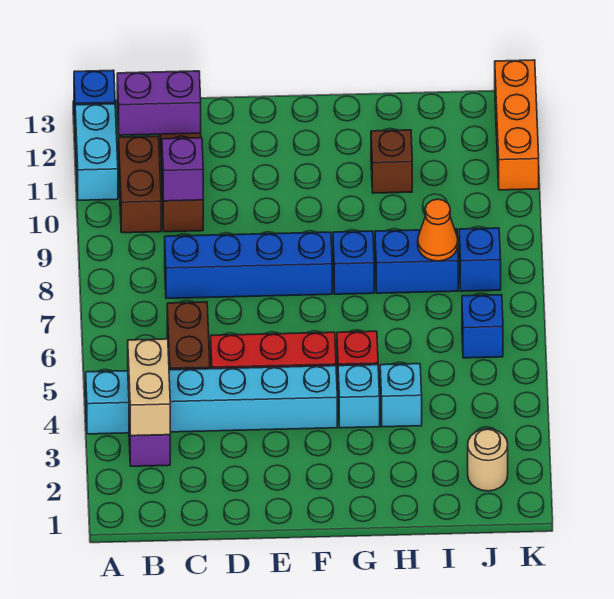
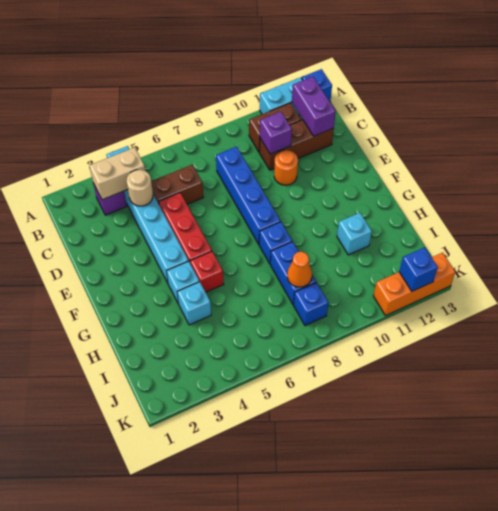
none -> orange round brick D10 level 1
brown brick H11 level 1 -> cyan brick H11 level 1
tan round brick J2 level 1 -> tan round brick C4 level 2
blue brick J6 level 1 -> blue brick K12 level 2

